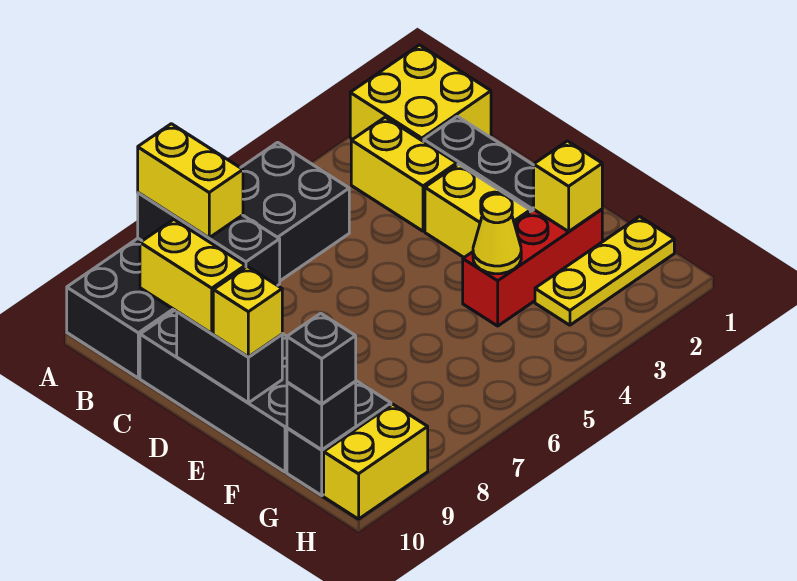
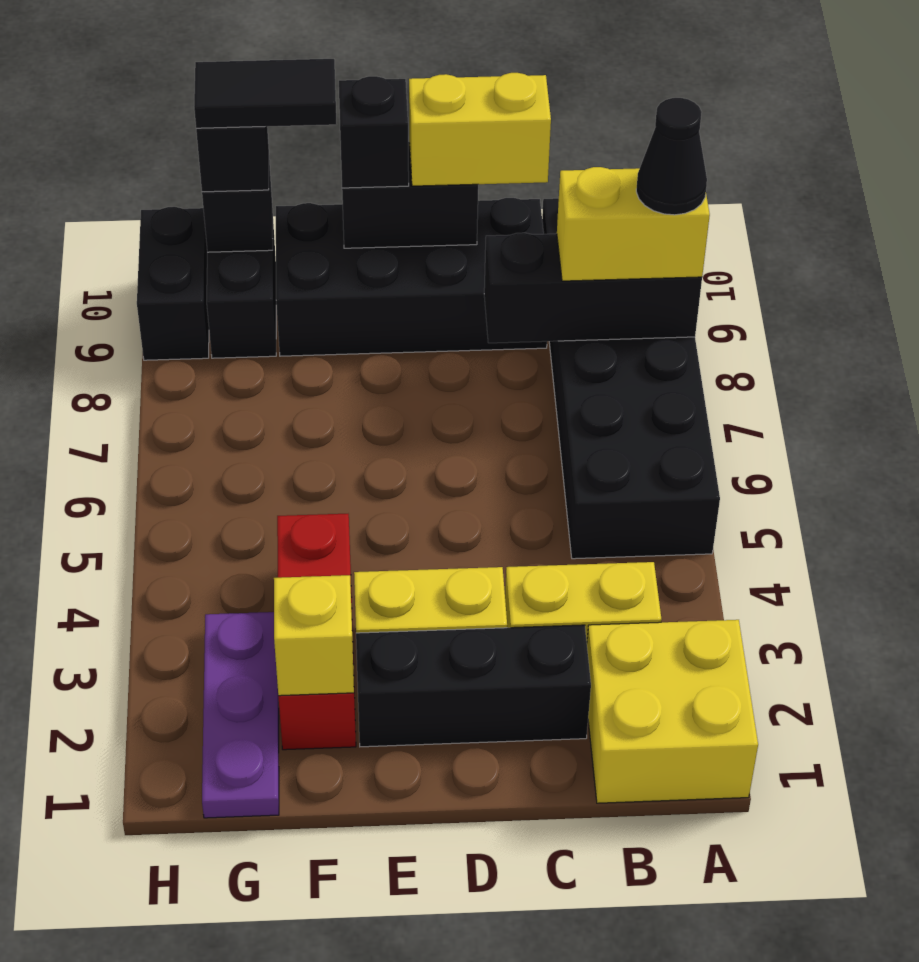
none -> black cone A8 level 4
yellow brick E10 level 3 -> black brick E10 level 3
yellow cone F4 level 2 -> none
none -> black tile F10:G10 level 4
yellow plate G1:G3 level 1 -> purple plate G1:G3 level 1
yellow brick H9:H10 level 1 -> black brick H9:H10 level 1

